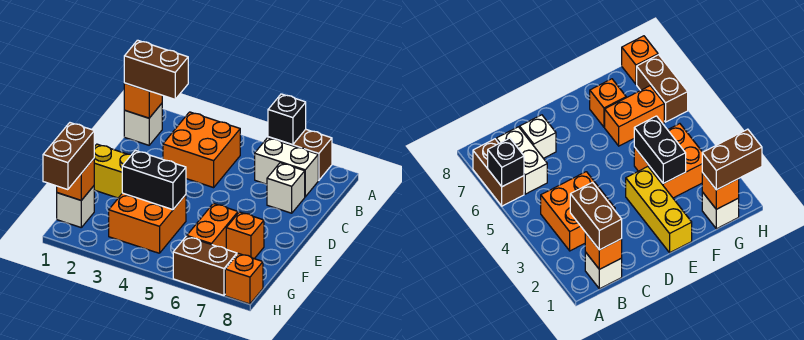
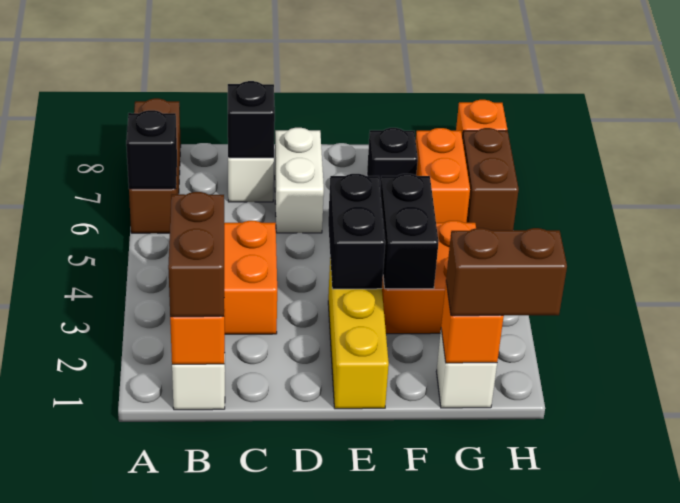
brown brick A6:A7 level 1 -> brown brick A6:A8 level 1
white brick B6:B7 level 1 -> white brick D6:D7 level 1
none -> black brick C7 level 2
none -> black brick E3:E4 level 2
orange brick F6:G6 level 1 -> orange brick G6:G7 level 1
orange brick F7 level 1 -> black brick F7 level 1

